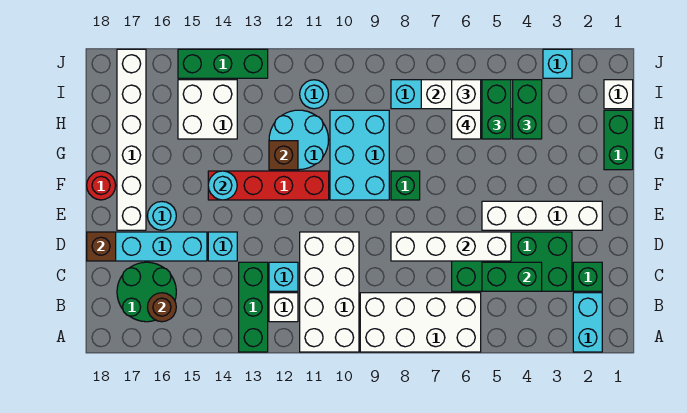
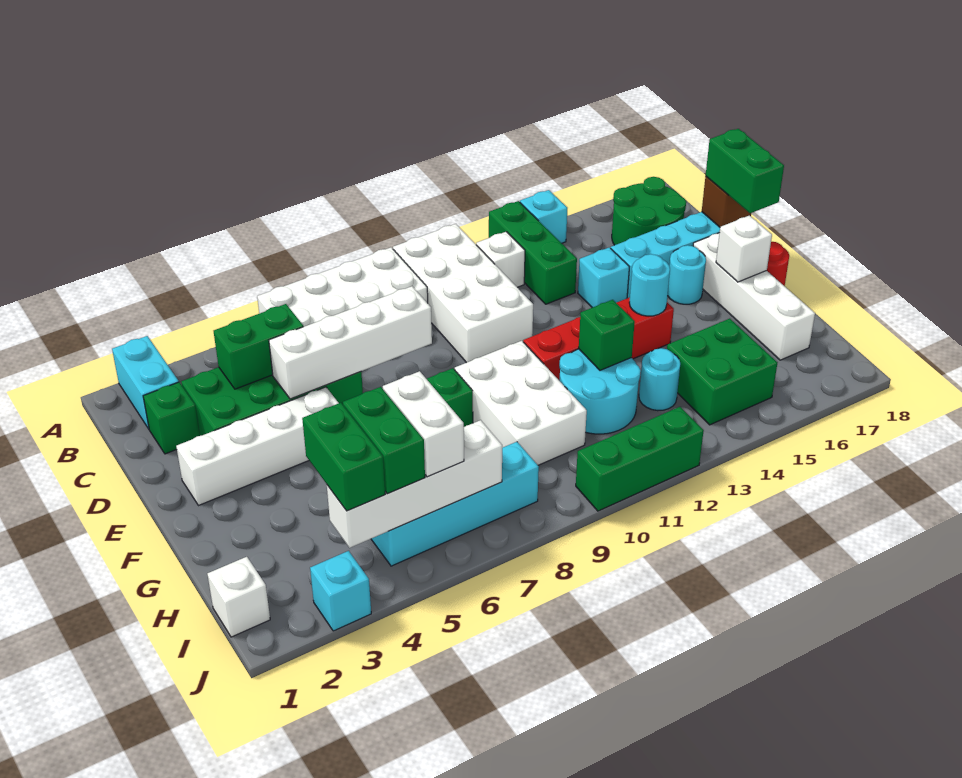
brown round brick B16 level 2 -> none
cyan brick C12 level 1 -> cyan brick A14 level 1
white brick E17:J17 level 1 -> white brick E17:H17 level 1
cyan brick F9:H10 level 1 -> white brick F9:H10 level 1
green brick G1:H1 level 1 -> green brick D18:E18 level 3
brown brick G12 level 2 -> green brick G12 level 2
white brick H6 level 4 -> white brick F17 level 2
white brick H14:I15 level 1 -> green brick H14:I15 level 1
cyan round brick I11 level 1 -> cyan round brick H13 level 1
green brick J13:J15 level 1 -> green brick J10:J12 level 1

